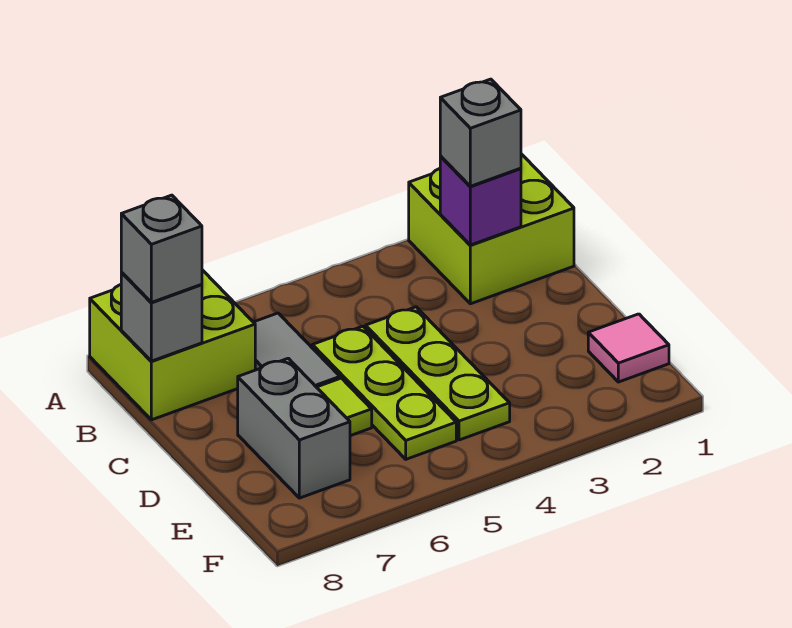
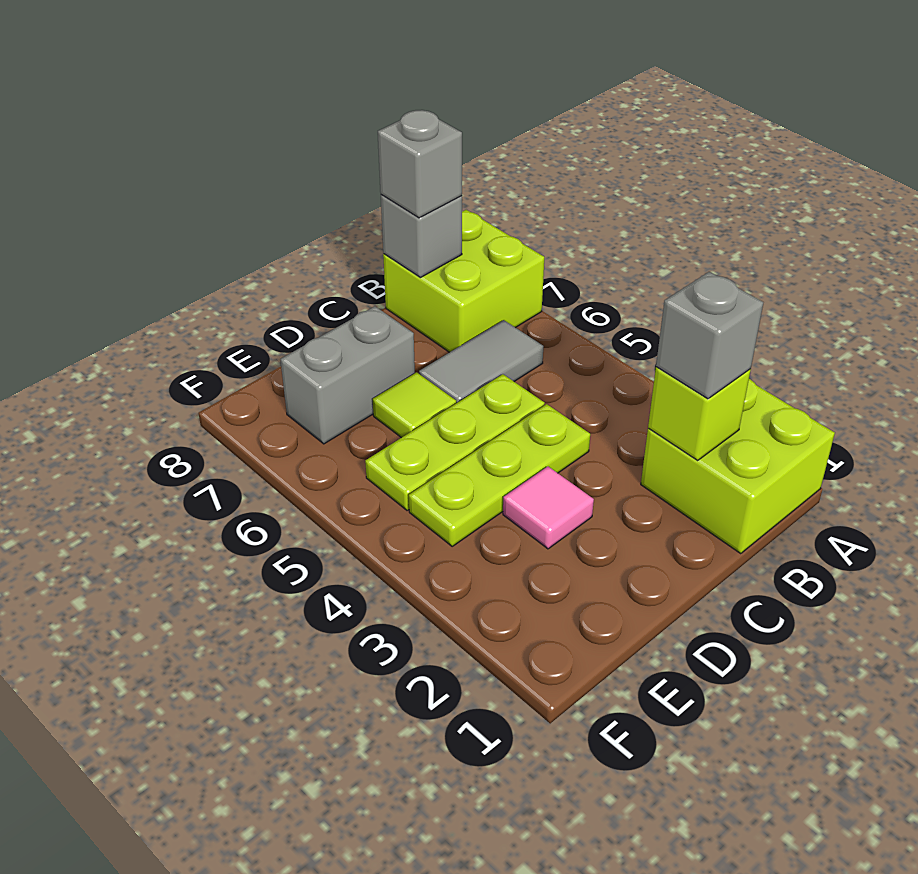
purple brick B2 level 2 -> lime brick B2 level 2
pink tile E1 level 1 -> pink tile D3 level 1

